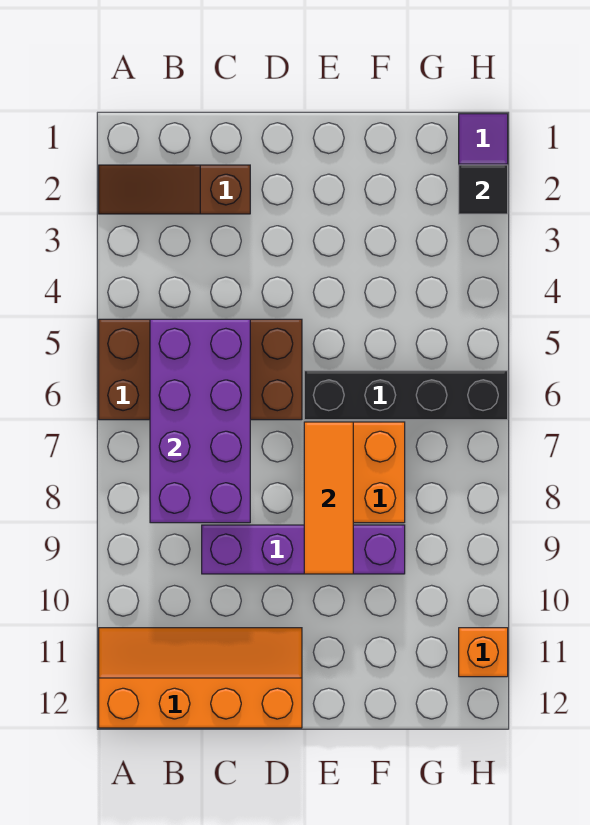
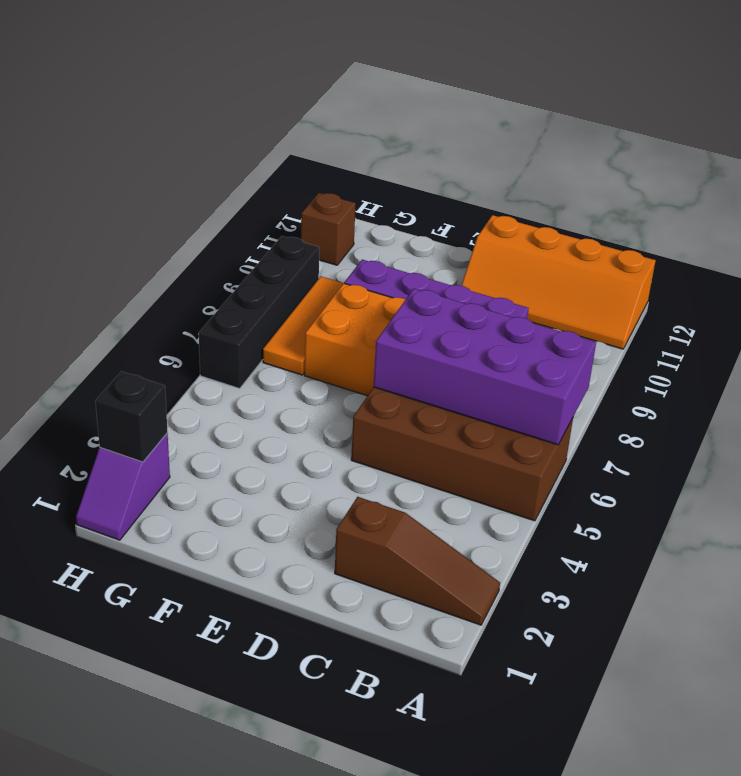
purple brick B5:C8 level 2 -> purple brick A6:D7 level 2
black brick E6:H6 level 1 -> black brick H6:H9 level 1
orange tile E7:E9 level 2 -> orange tile G7:G9 level 1
black tile H2 level 2 -> black brick H2 level 2
orange brick H11 level 1 -> brown brick H11 level 1

